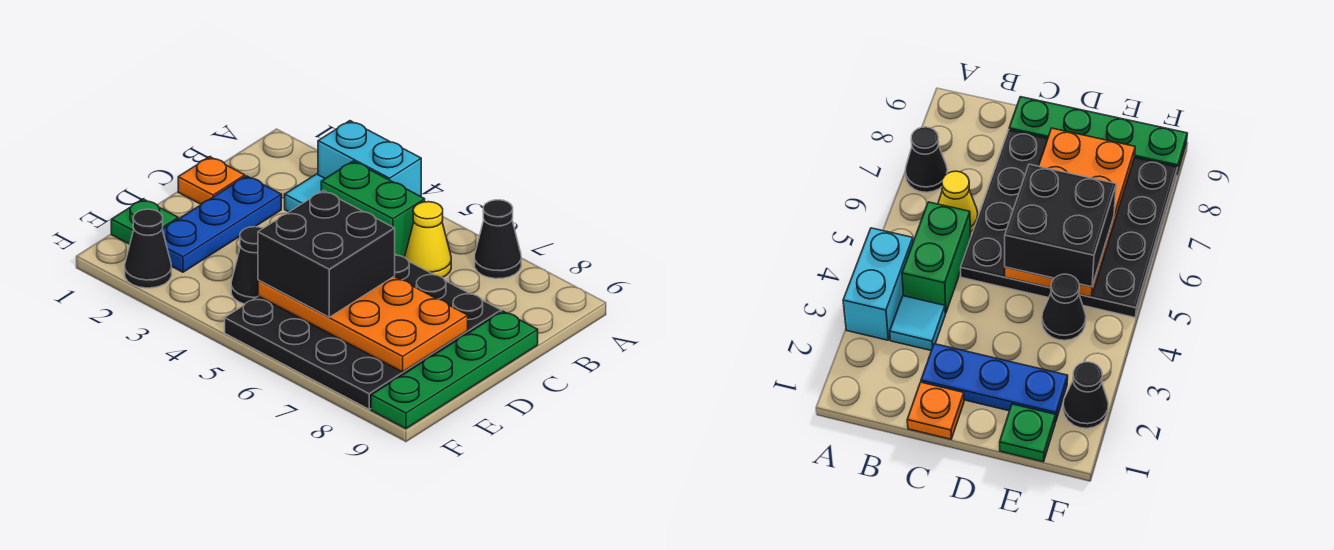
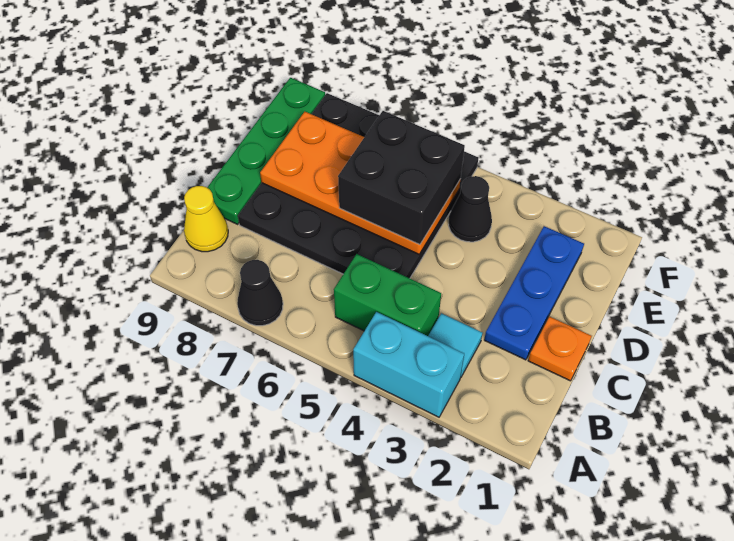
yellow cone B6 level 1 -> yellow cone B9 level 1
green plate E1 level 1 -> none
black cone F2 level 1 -> none

